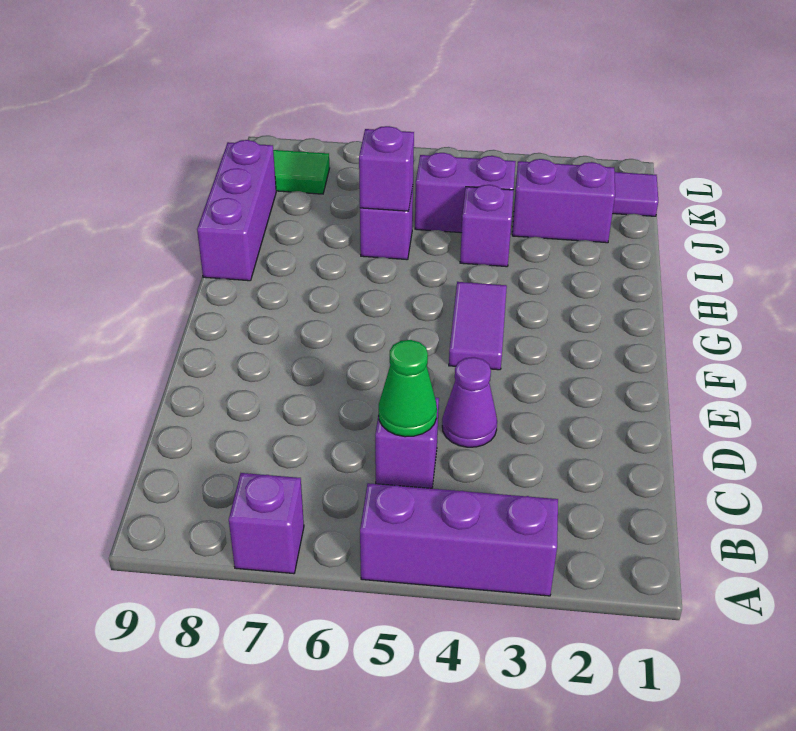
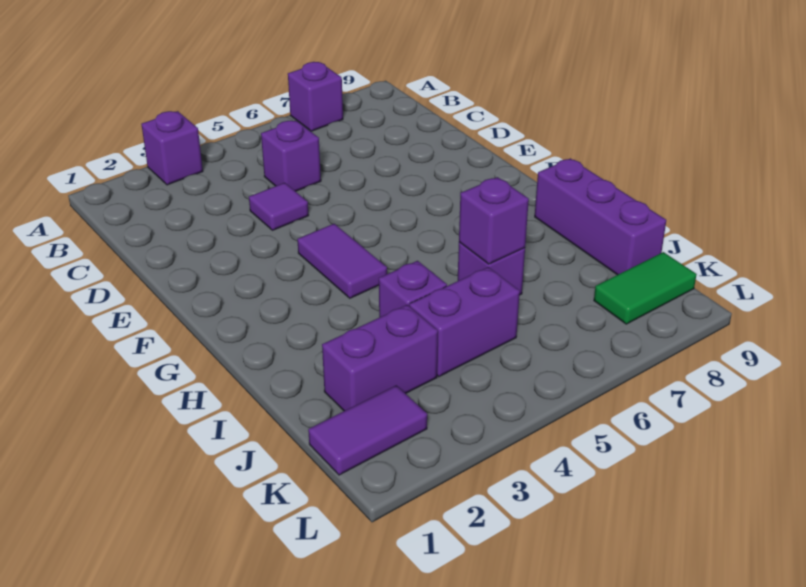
purple brick A3:A5 level 1 -> purple brick A3 level 1
green cone C5 level 2 -> none
purple cone D4 level 1 -> purple tile D4 level 1

